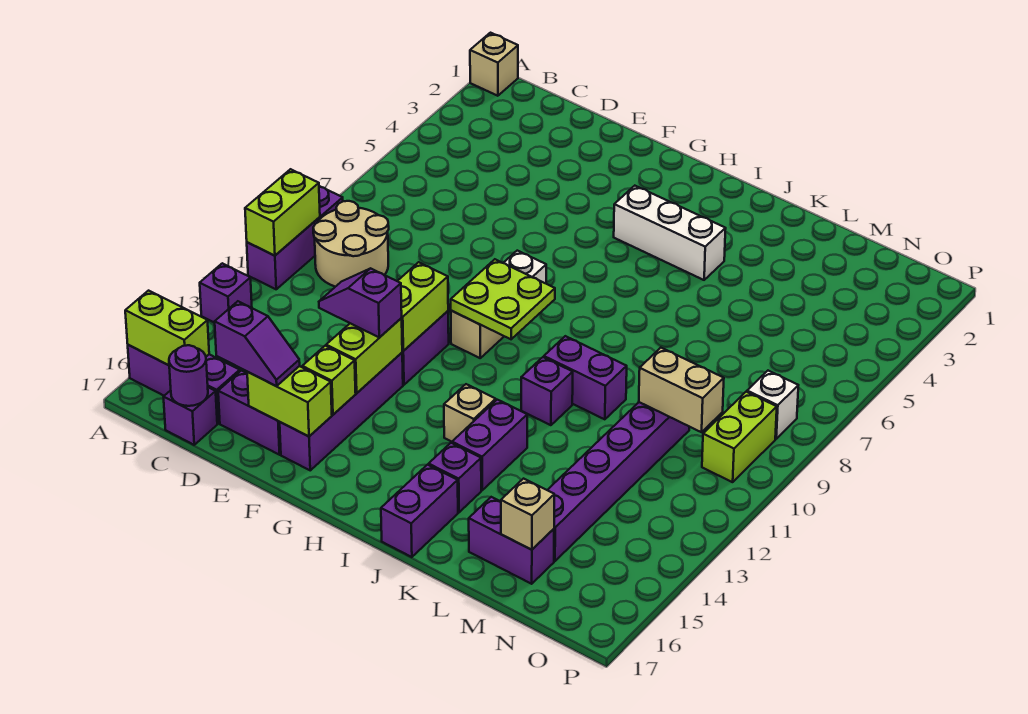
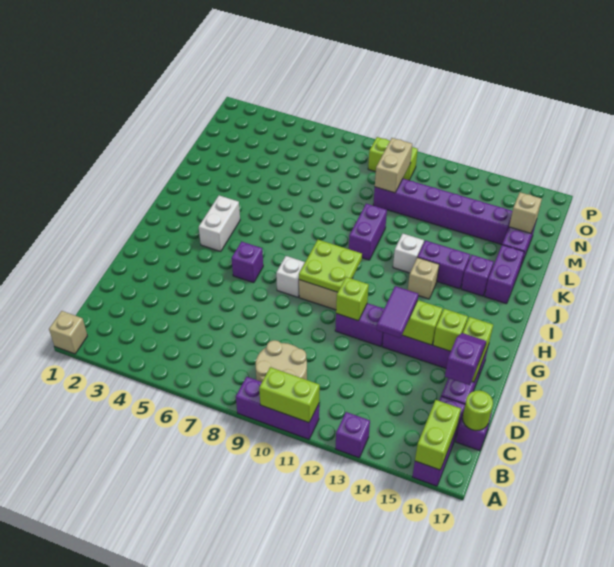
purple round brick C17 level 2 -> lime round brick C17 level 2
purple slope E13:F13 level 3 top F -> purple tile E13:F13 level 3
lime brick F11:F12 level 2 -> lime brick F11 level 2
white brick H4:J4 level 1 -> white brick H4:I4 level 1
purple brick J11 level 1 -> purple brick G6 level 1
purple brick J16:J17 level 1 -> purple brick J16:K16 level 1
white brick O8 level 1 -> white brick J12 level 1

